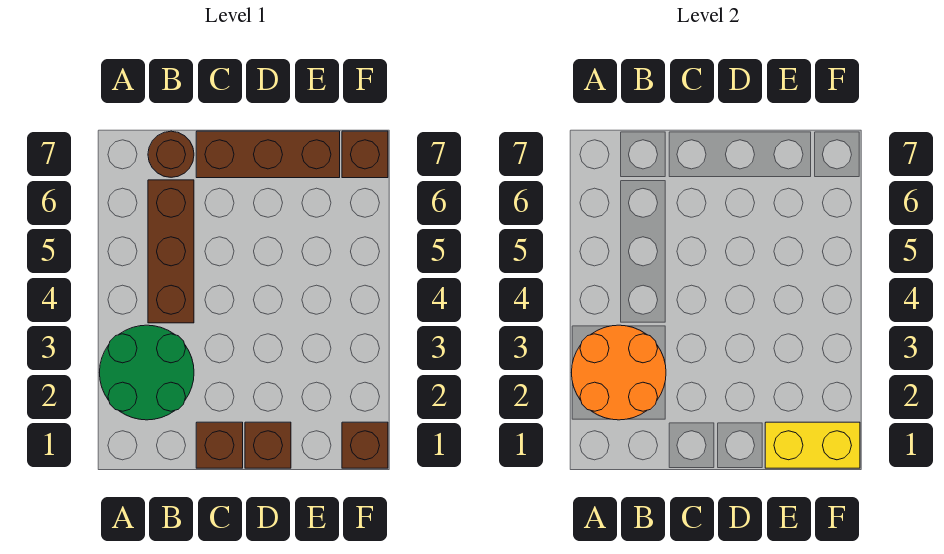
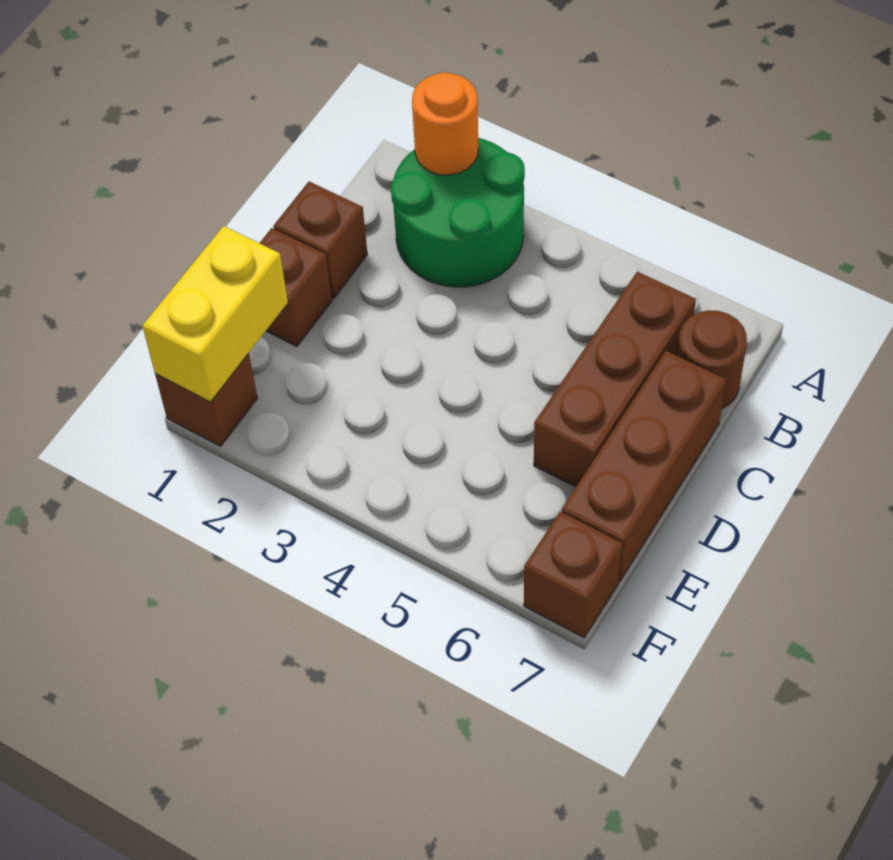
orange round brick A2:B3 level 2 -> orange round brick A2 level 2
brown brick B4:B6 level 1 -> brown brick B6:D6 level 1

